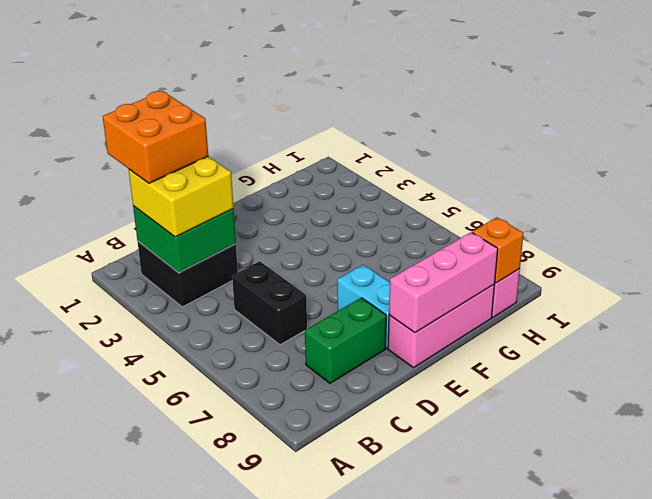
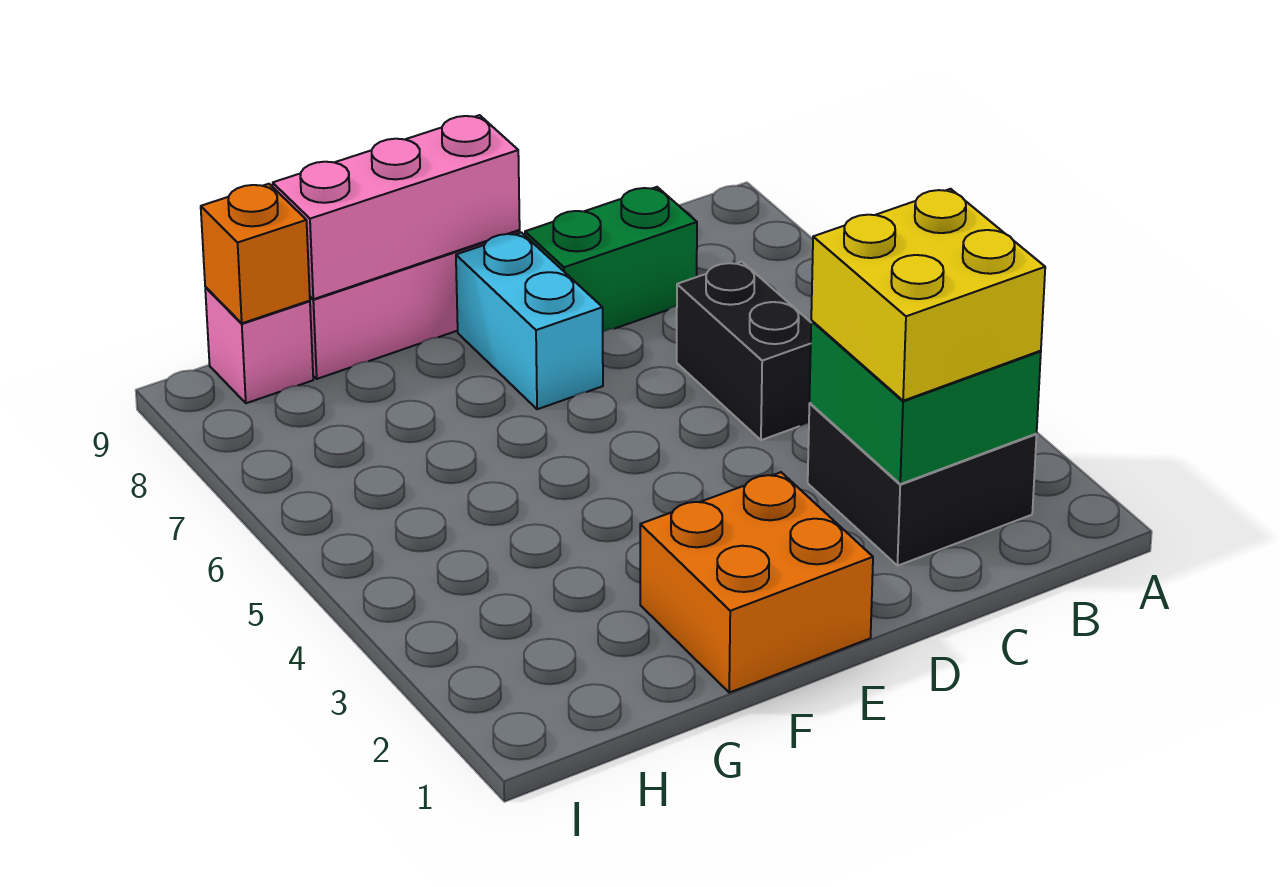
orange brick B1:C2 level 4 -> orange brick E1:F2 level 1

